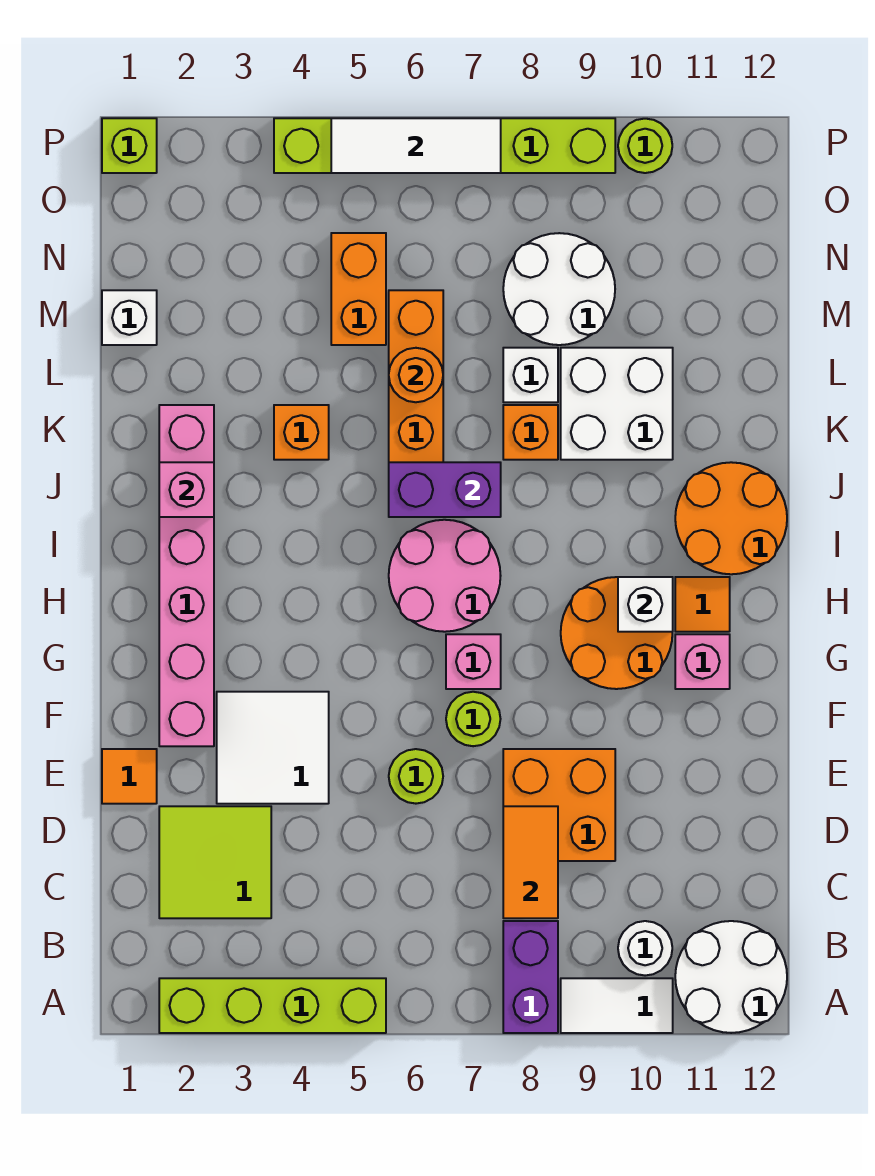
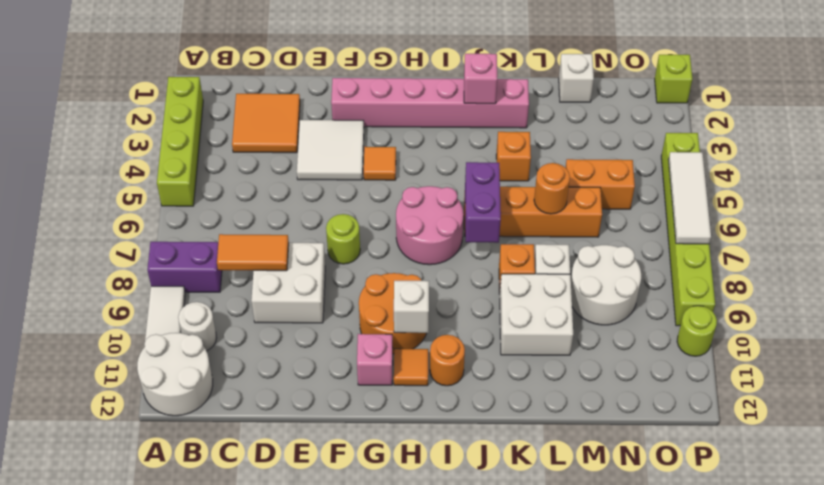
lime tile C2:D3 level 1 -> orange tile C2:D3 level 1
orange brick D8:E9 level 1 -> white brick D8:E9 level 1
orange tile E1 level 1 -> orange tile G4 level 1
lime round brick E6 level 1 -> none
pink brick G7 level 1 -> none
orange round brick I11:J12 level 1 -> orange round brick I11 level 1

